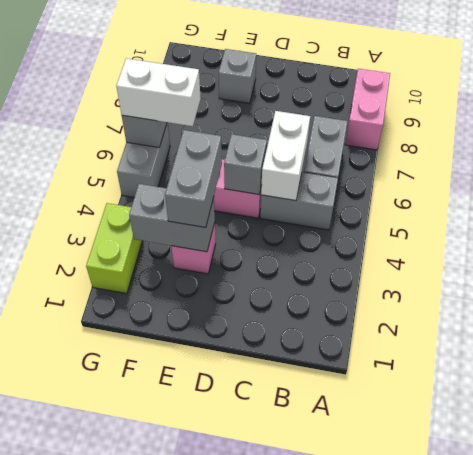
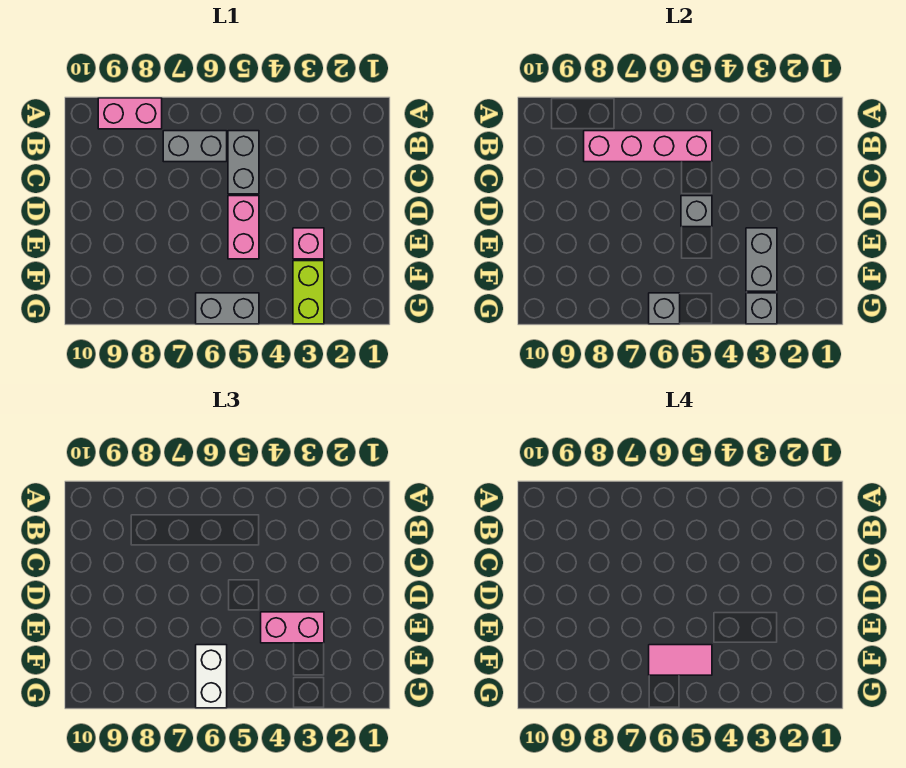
none -> pink brick B5:B8 level 2
white brick C5:C6 level 2 -> none
grey brick E3:E4 level 3 -> pink brick E3:E4 level 3
grey brick E9 level 1 -> grey brick G3 level 2
none -> pink tile F5:F6 level 4
lime brick G2:G3 level 1 -> lime brick F3:G3 level 1

